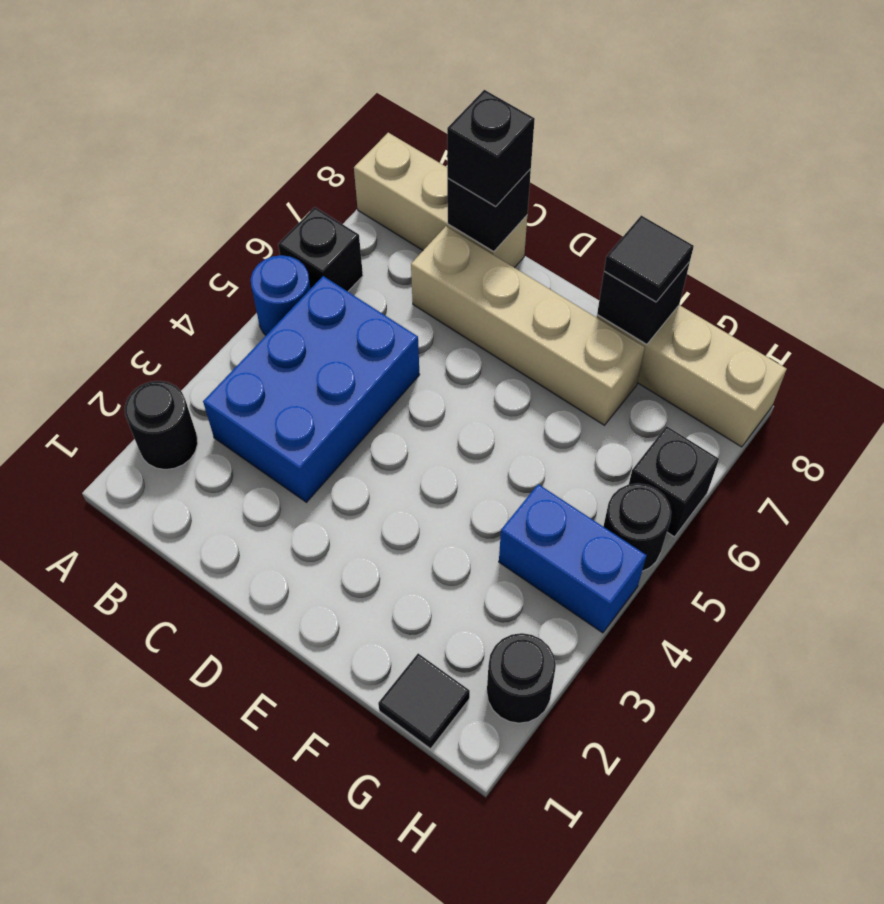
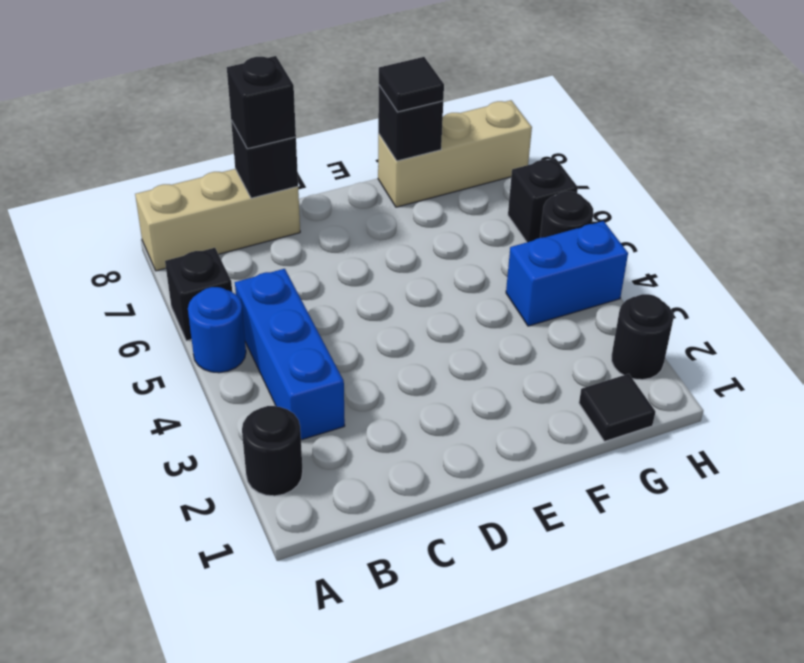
blue brick B3:C5 level 1 -> blue brick B3:B5 level 1
tan brick C7:F7 level 1 -> none

